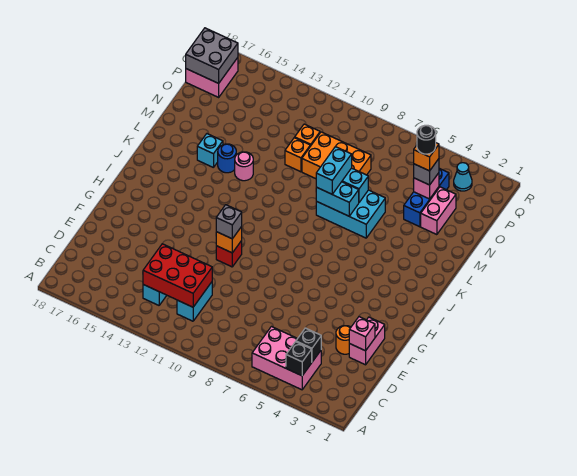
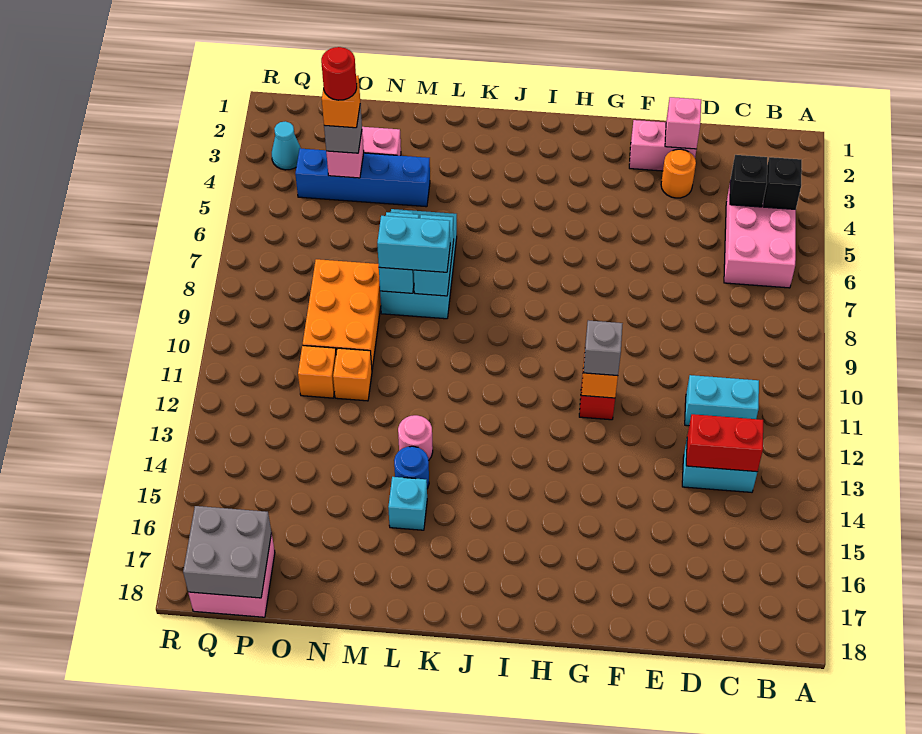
red brick C11:D13 level 2 -> red brick C13:D13 level 2
blue brick N4:P4 level 1 -> blue brick M4:P4 level 1
black round brick O4 level 5 -> red round brick O4 level 5

